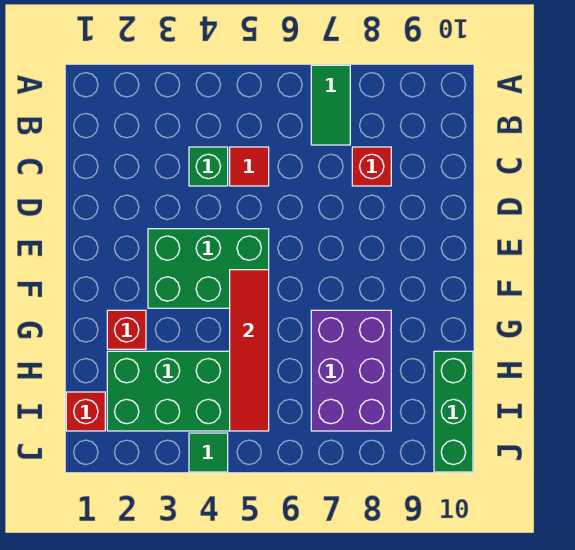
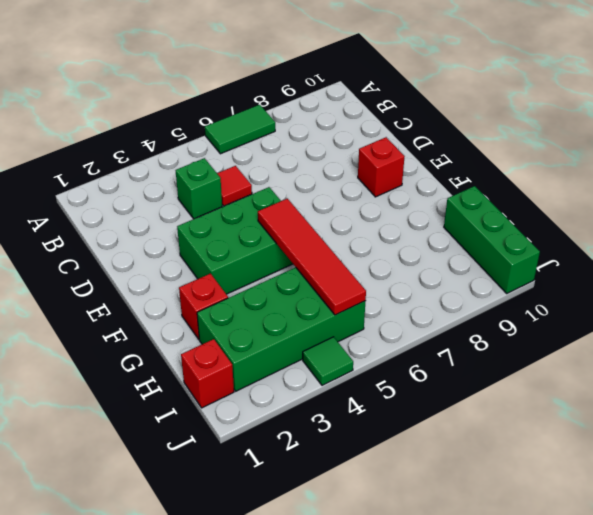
green tile A7:B7 level 1 -> green tile A6:A7 level 1
red brick C8 level 1 -> red brick E9 level 1
purple brick G7:I8 level 1 -> none

